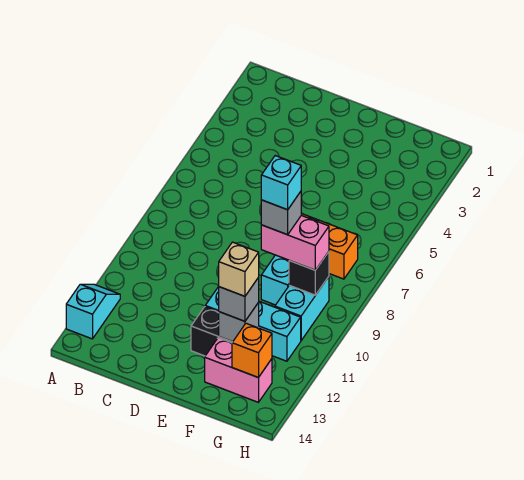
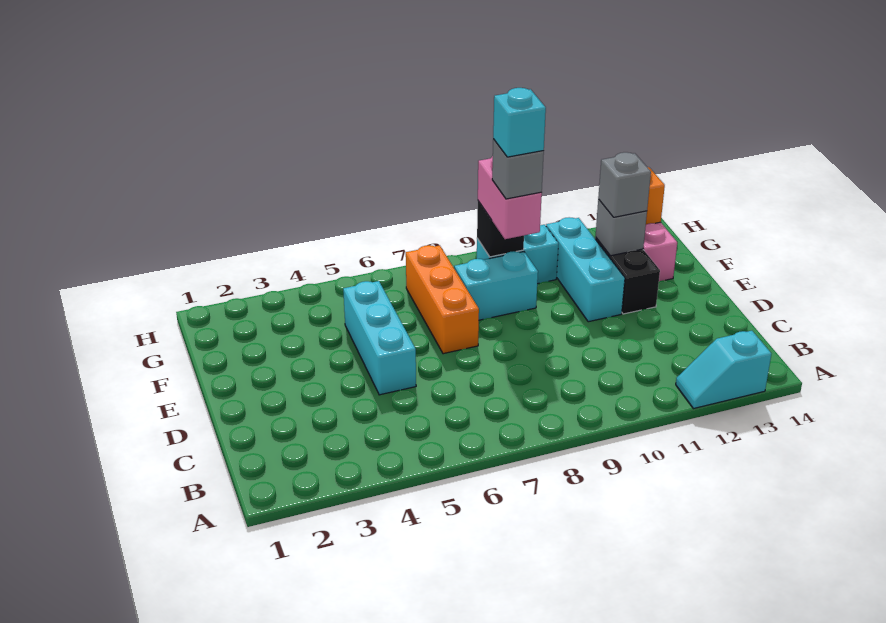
none -> cyan brick D5:F5 level 1
tan brick F12 level 4 -> none

